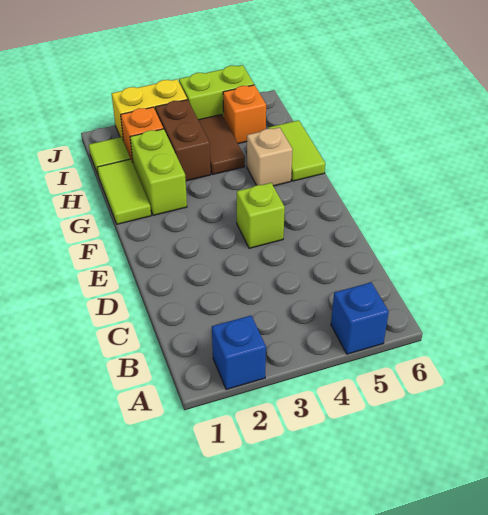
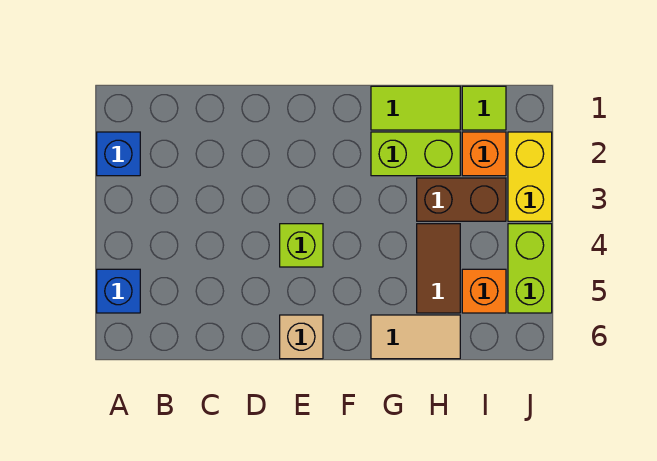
tan brick G5 level 1 -> tan brick E6 level 1
lime tile G6:H6 level 1 -> tan tile G6:H6 level 1
brown tile H4:I4 level 1 -> brown tile H4:H5 level 1

